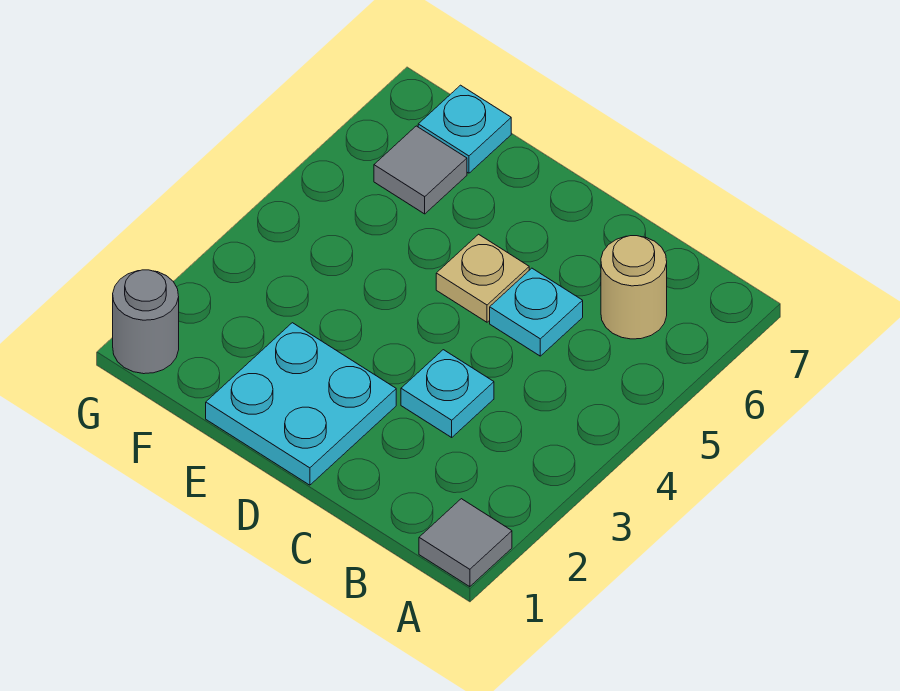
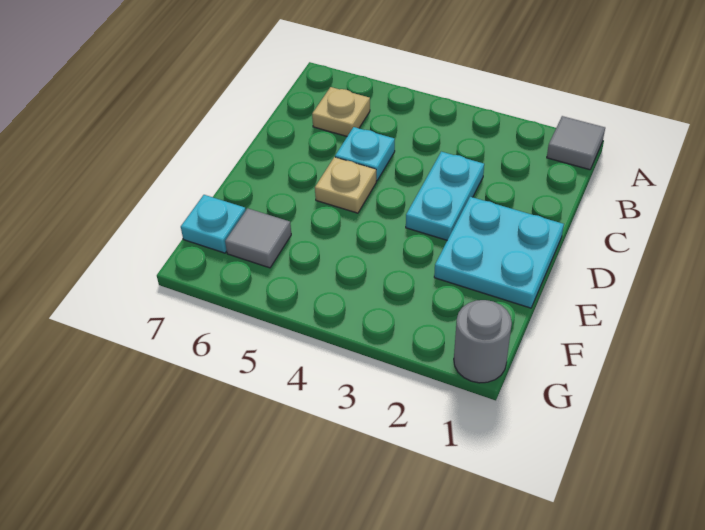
tan round brick B6 level 1 -> tan plate B6 level 1
cyan plate C3 level 1 -> cyan plate C3:D3 level 1

